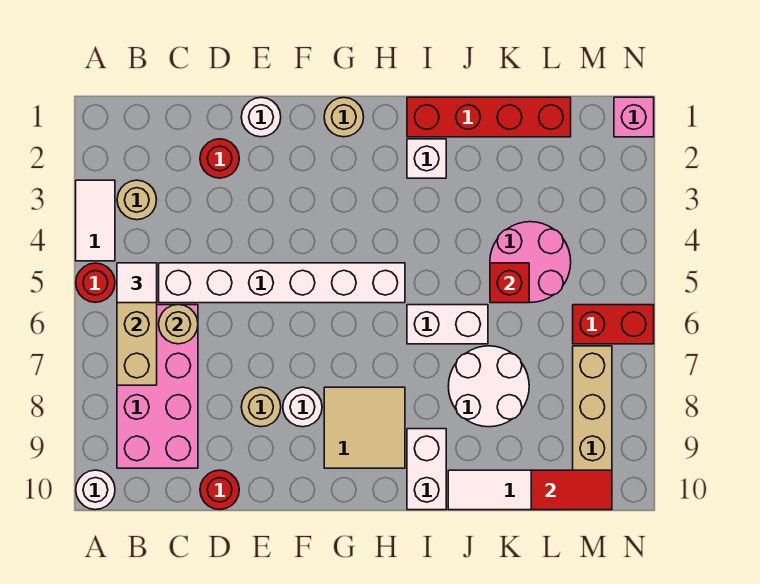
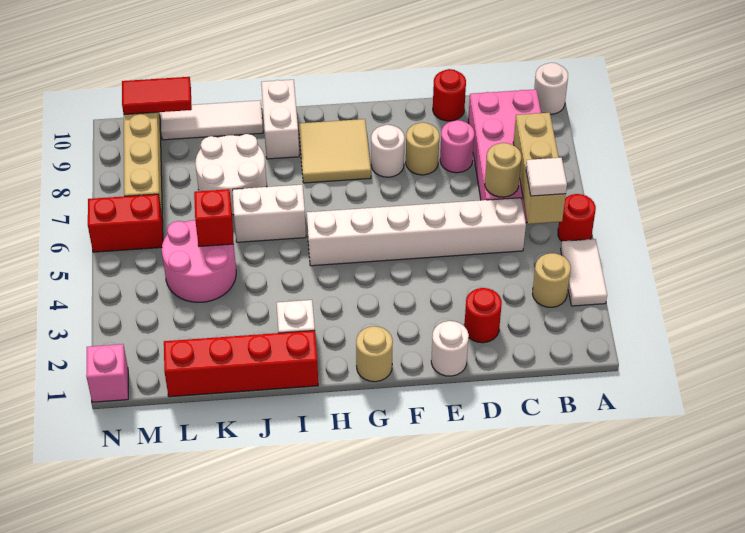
none -> pink round brick D8 level 1

